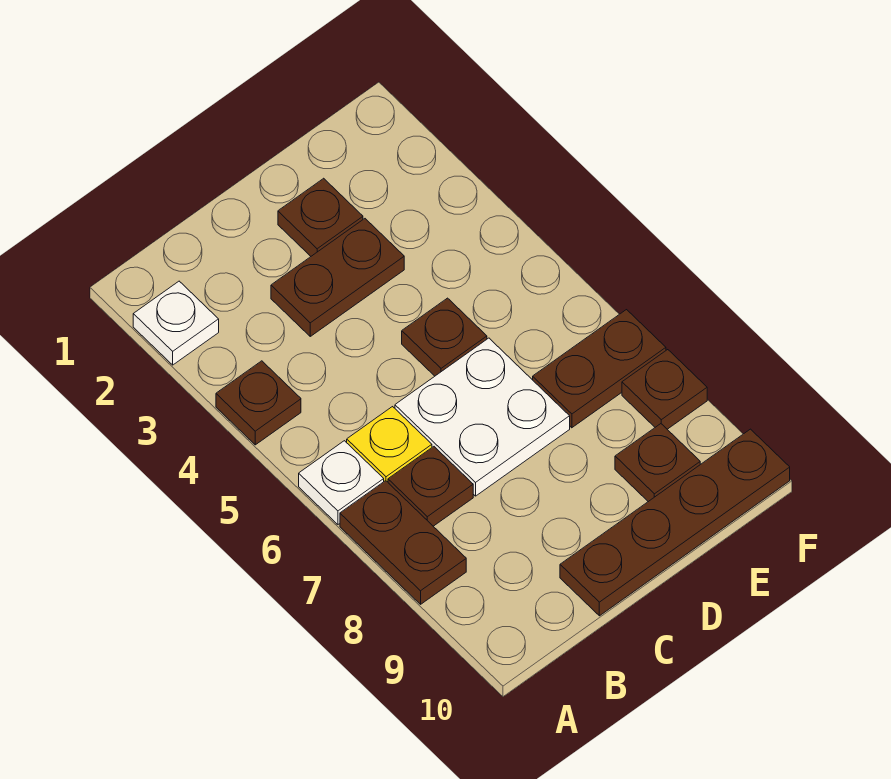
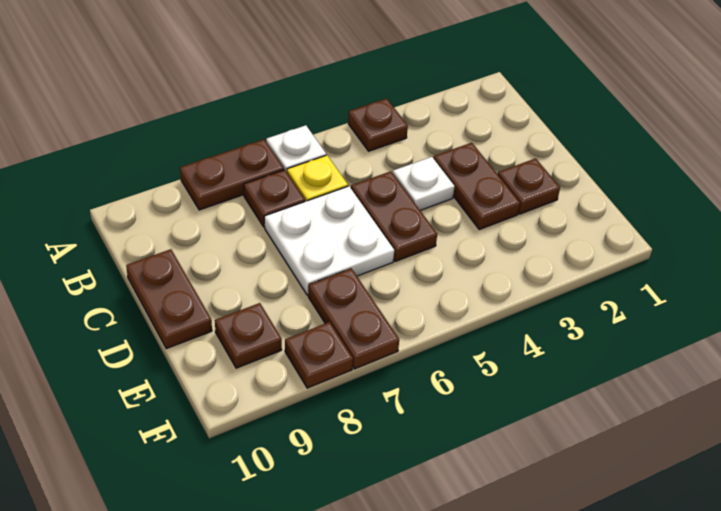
white plate A2 level 1 -> white plate C4 level 1
brown plate C10:F10 level 1 -> brown plate C10:D10 level 1
brown plate D5 level 1 -> brown plate C5:D5 level 1

